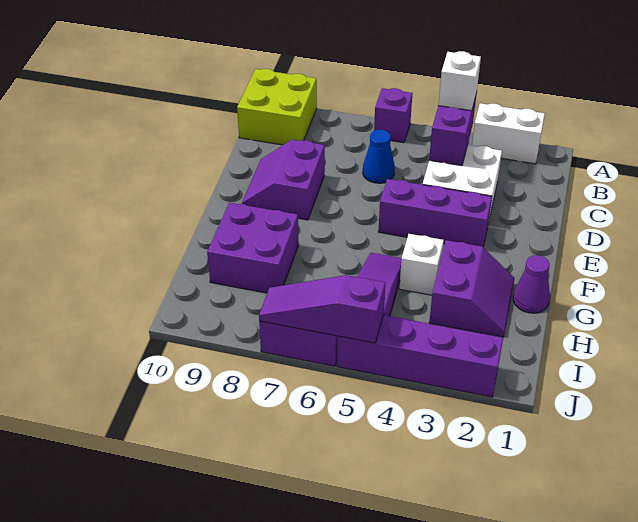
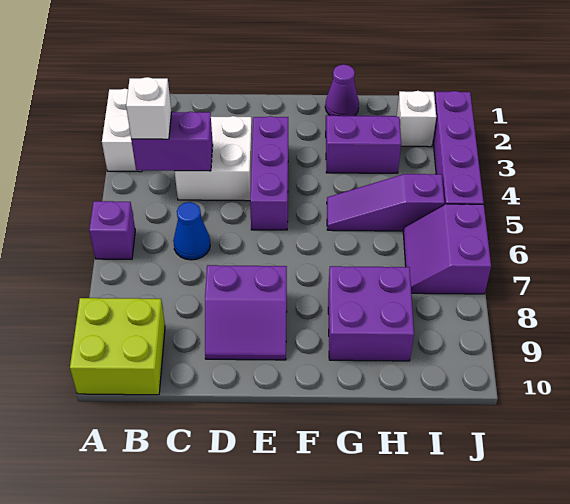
white brick G4 level 1 -> white brick I2 level 1
purple slope J5:J7 level 2 top 5 -> none

